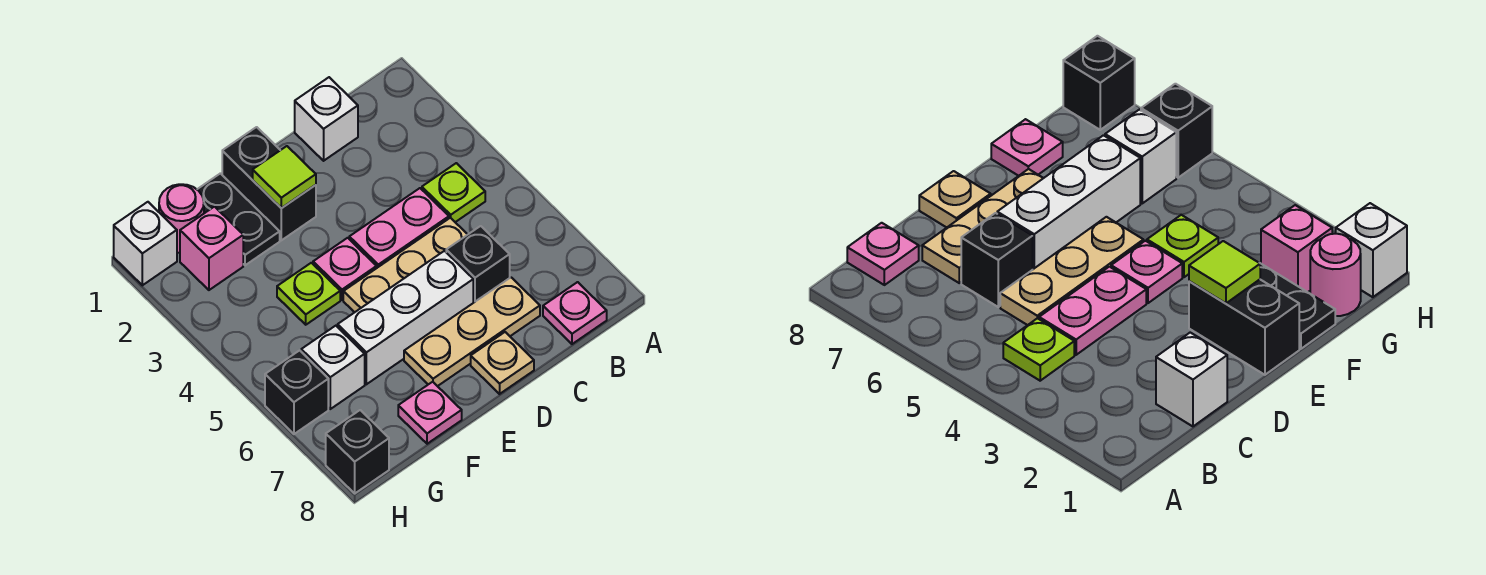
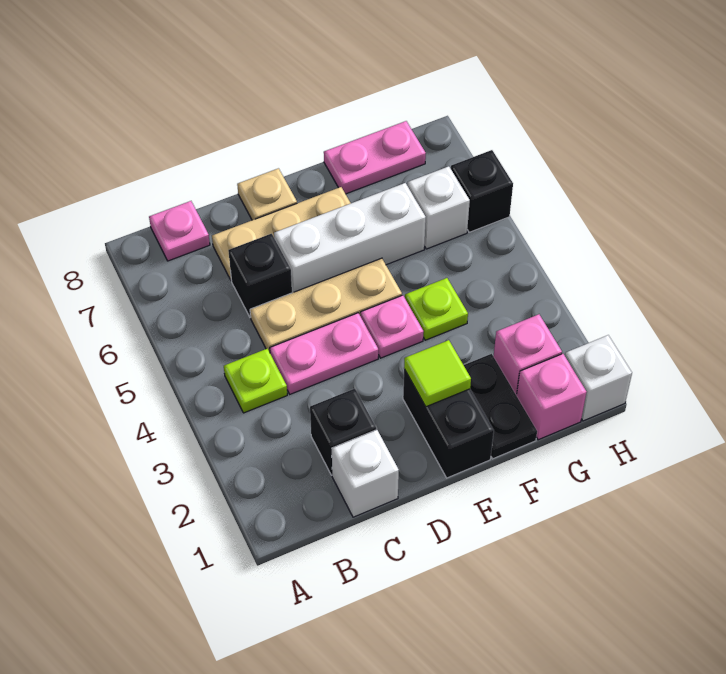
pink plate F8 level 1 -> pink plate F8:G8 level 1
pink round brick G1 level 1 -> pink brick G1 level 1
black brick H8 level 1 -> black brick C2 level 1

